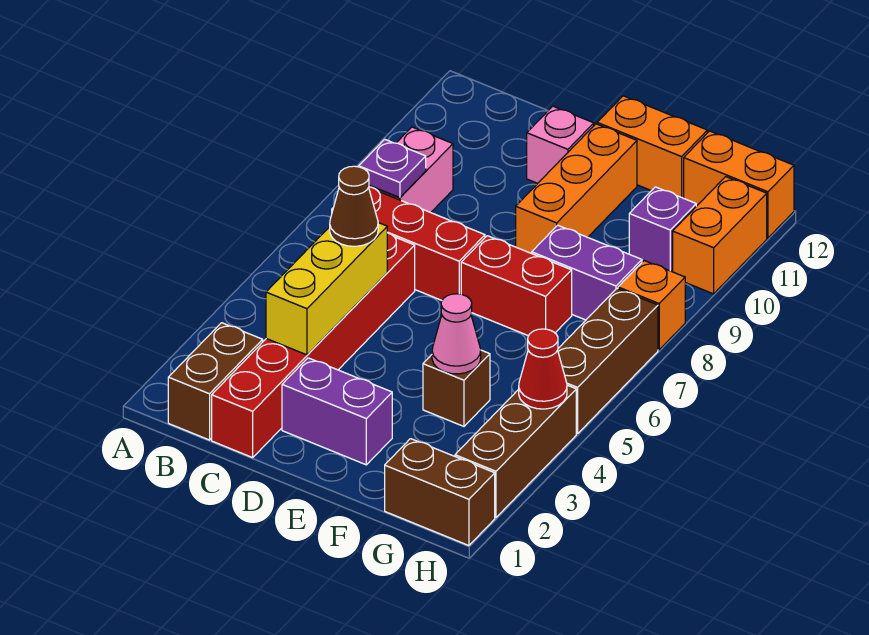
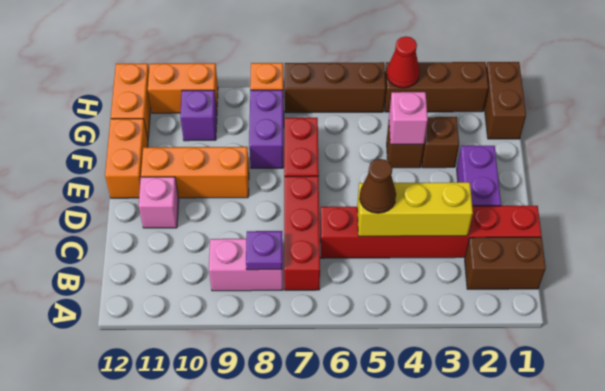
none -> brown brick F3 level 1
pink cone F4 level 2 -> pink brick F4 level 2

